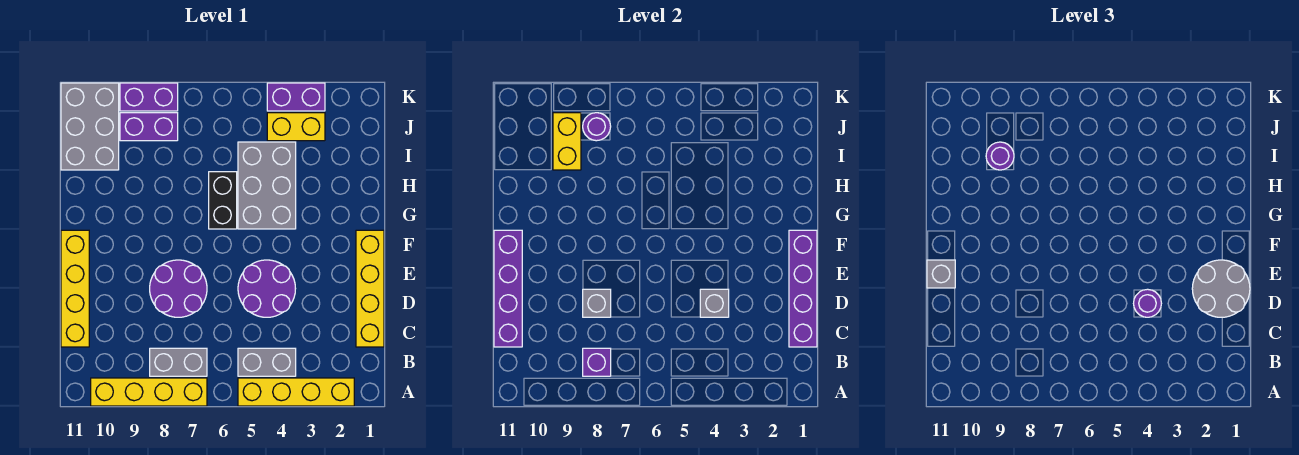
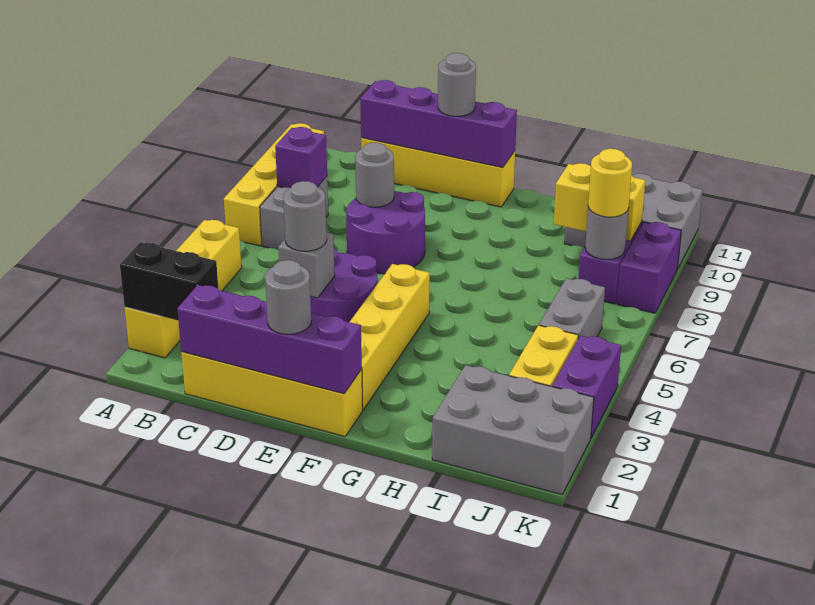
grey brick B4:B5 level 1 -> grey brick J5:J6 level 1
grey round brick D1:E2 level 3 -> grey round brick E1 level 3
purple round brick D4 level 3 -> grey round brick D4 level 3
grey brick D8 level 2 -> grey round brick D8 level 2
grey brick E11 level 3 -> grey round brick E11 level 3
none -> yellow brick F2:F5 level 1
grey brick G4:I5 level 1 -> grey brick I1:K2 level 1
black brick G6:H6 level 1 -> black brick A2:B2 level 2
purple round brick I9 level 3 -> none
purple round brick J8 level 2 -> grey round brick J8 level 2
none -> yellow round brick J8 level 3

